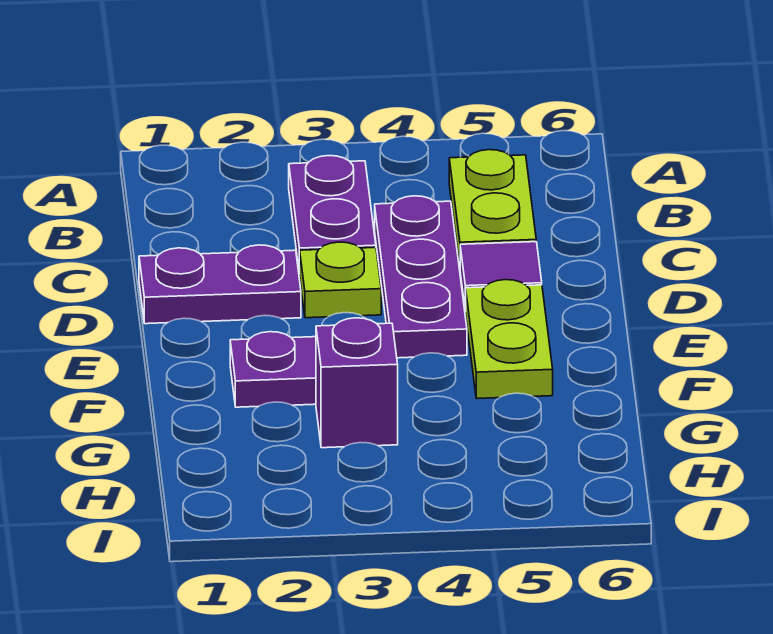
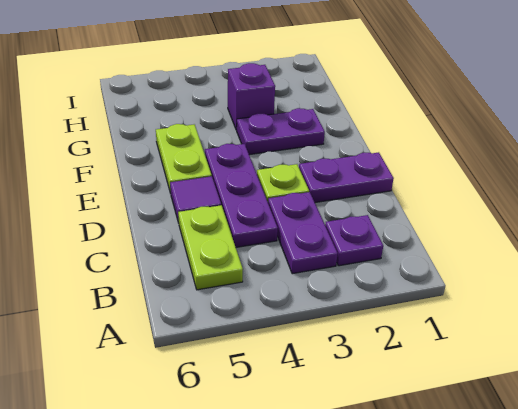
none -> purple plate B2 level 1

